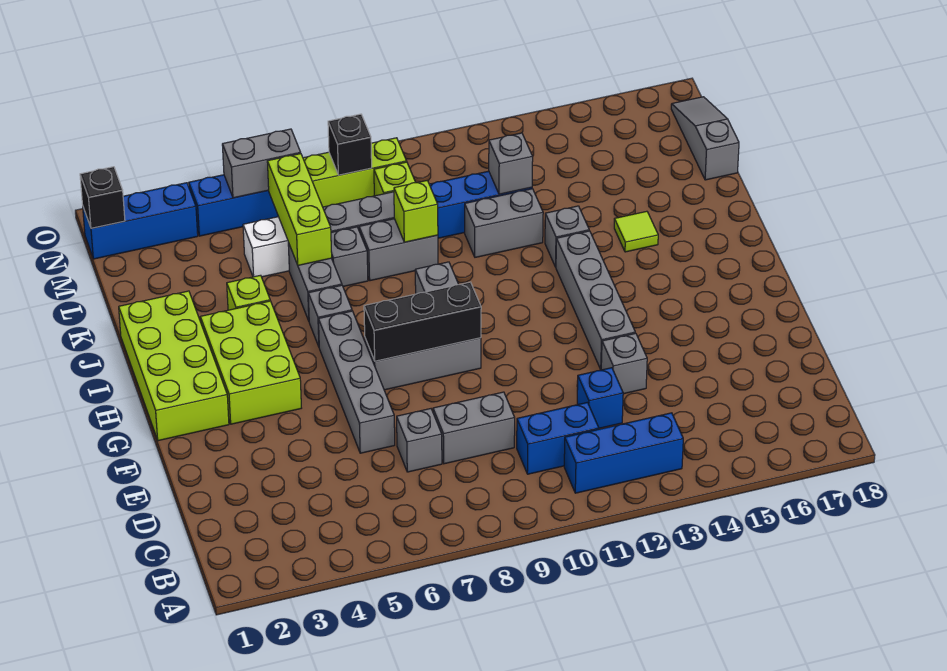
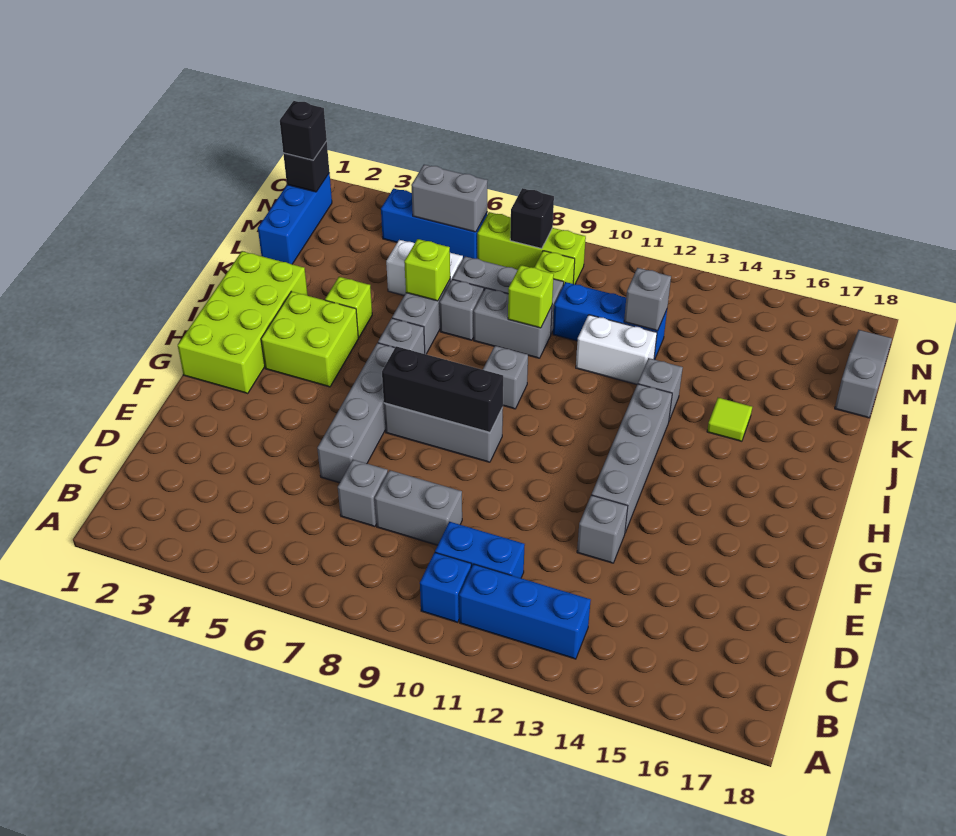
blue brick D12 level 1 -> blue brick B10 level 1
lime brick G3:I4 level 1 -> lime brick H3:I4 level 1
lime brick K6:M6 level 2 -> lime brick K6 level 2
grey brick K11:K12 level 1 -> white brick K11:K12 level 1
blue brick N1:N3 level 1 -> blue brick L1:N1 level 1
none -> black brick N1 level 3

